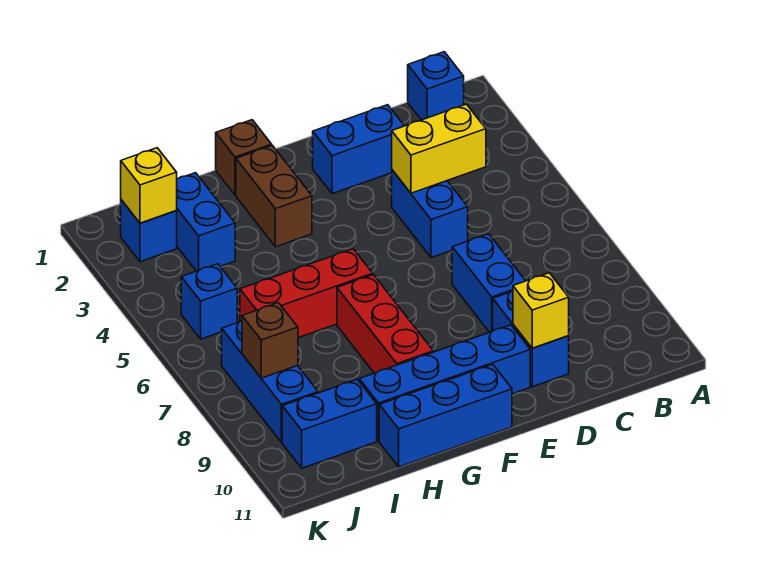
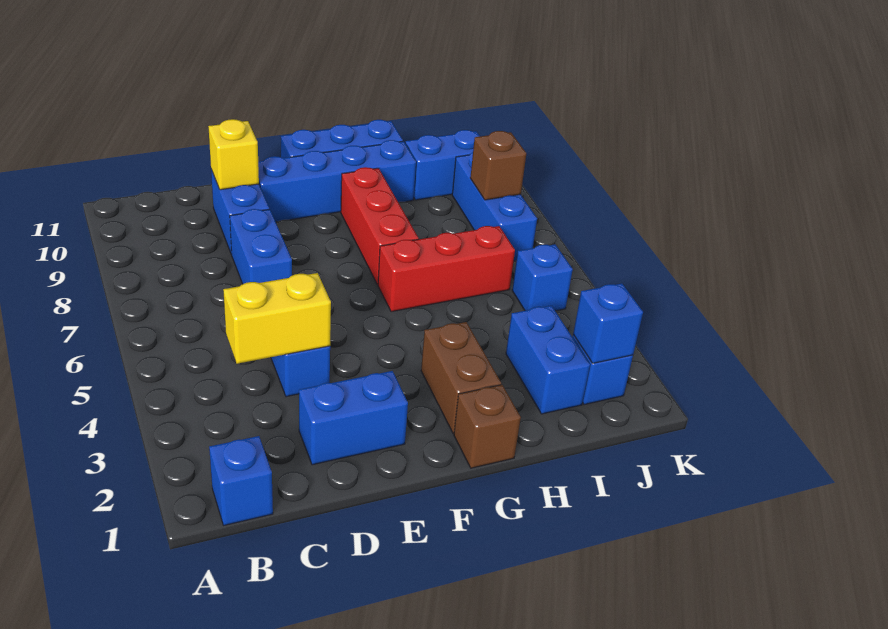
yellow brick J2 level 2 -> blue brick J2 level 2

